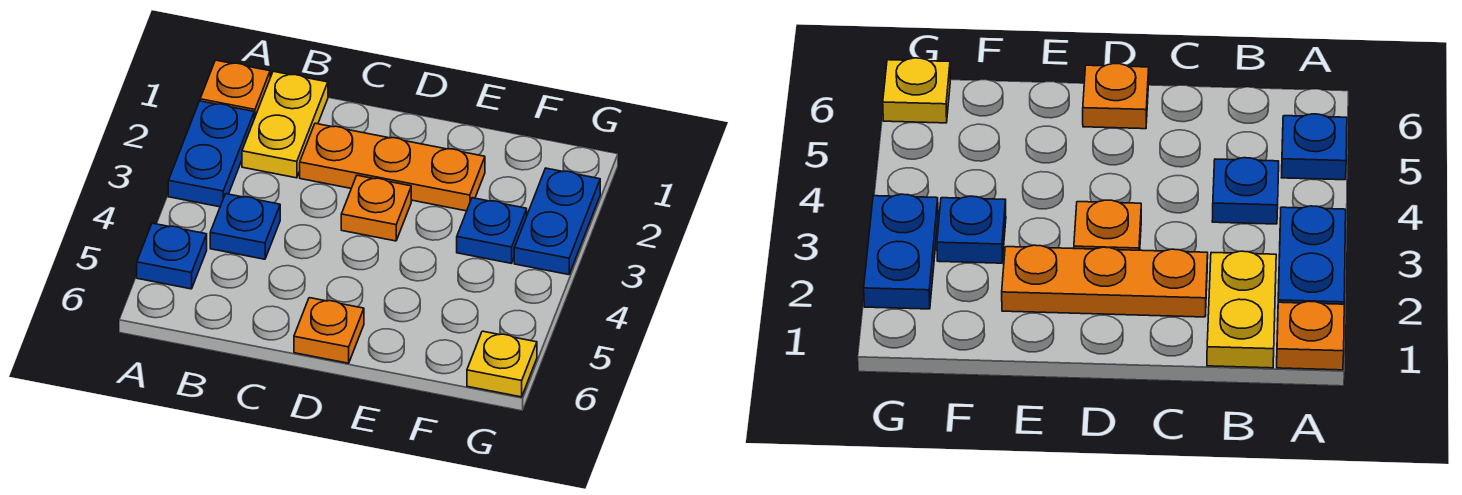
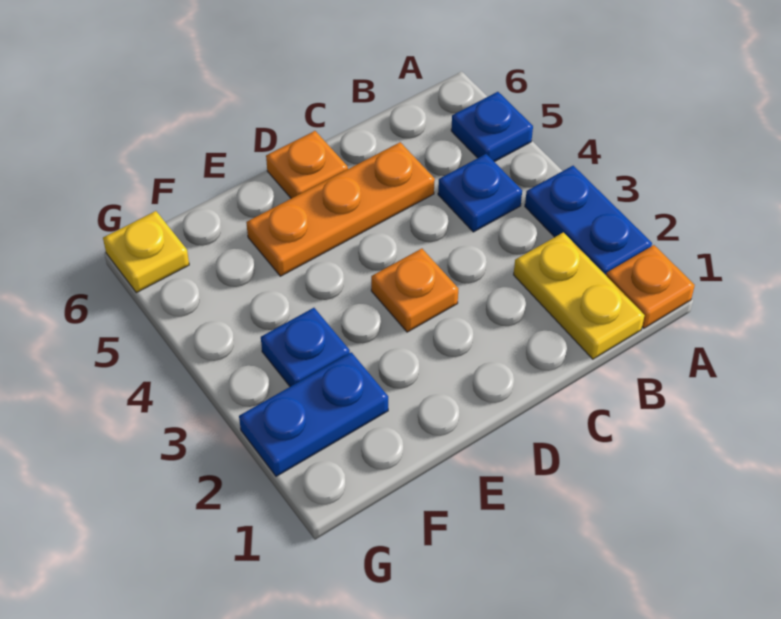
orange plate C2:E2 level 1 -> orange plate C5:E5 level 1
blue plate G2:G3 level 1 -> blue plate F2:G2 level 1

